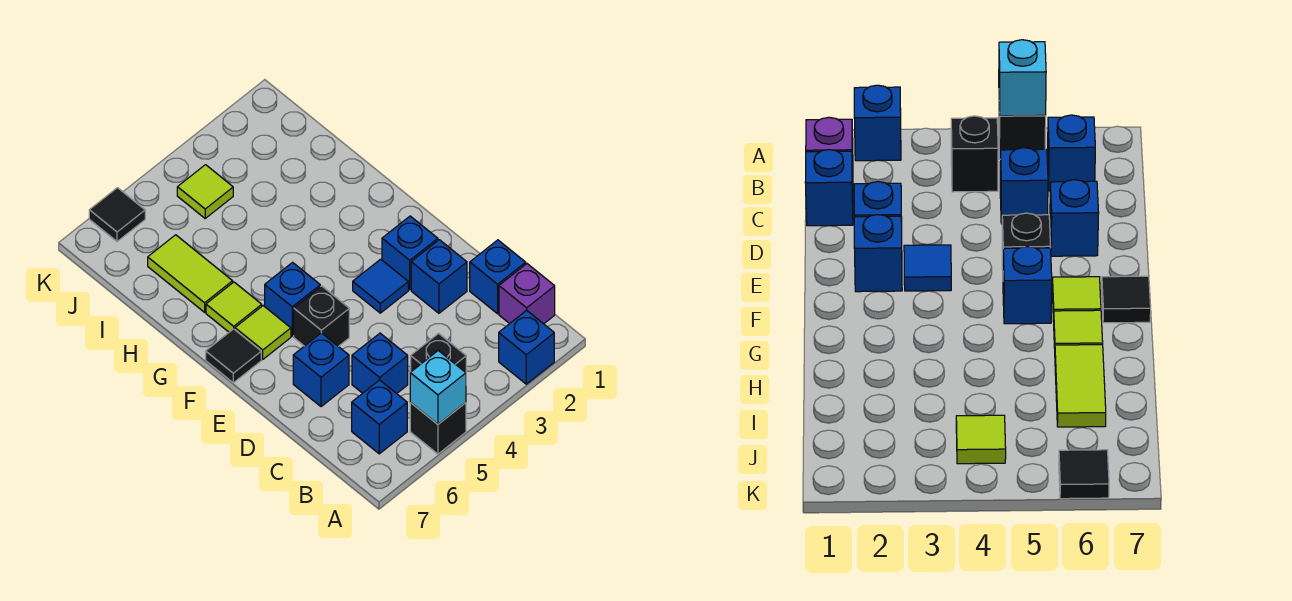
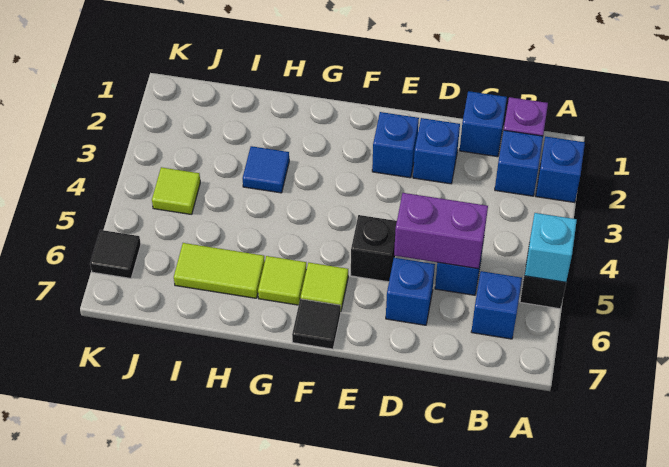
black brick B4 level 1 -> none
none -> purple brick C5:D5 level 2
blue tile E3 level 1 -> blue tile H3 level 1
blue brick F5 level 1 -> blue brick B2 level 1

